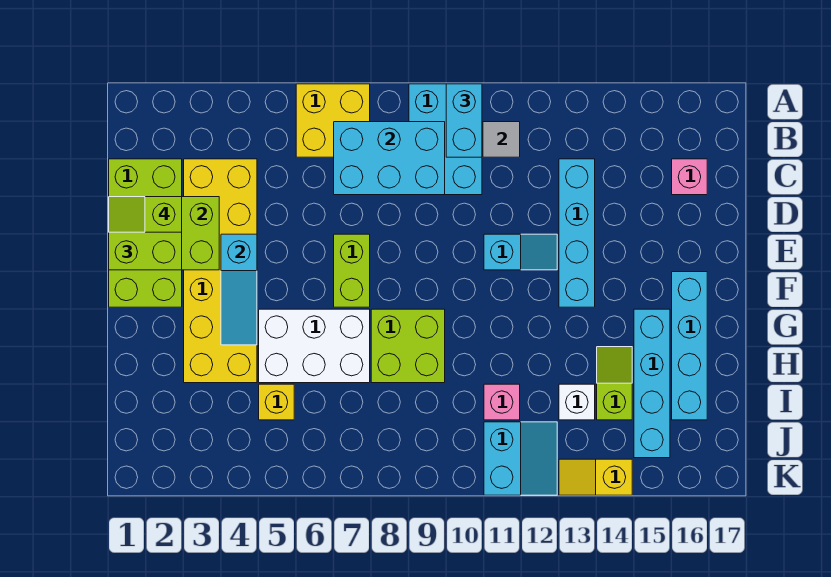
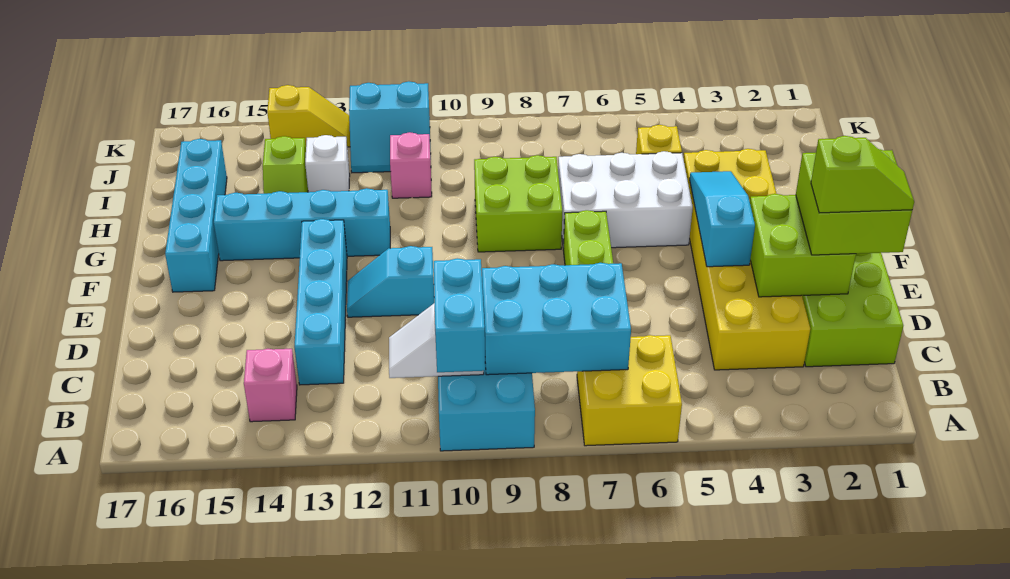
pink brick C16 level 1 -> pink brick B14 level 1
cyan brick G15:J15 level 1 -> cyan brick G12:G15 level 1
cyan slope J11:K12 level 1 top 11 -> cyan slope J11:K12 level 1 top K

